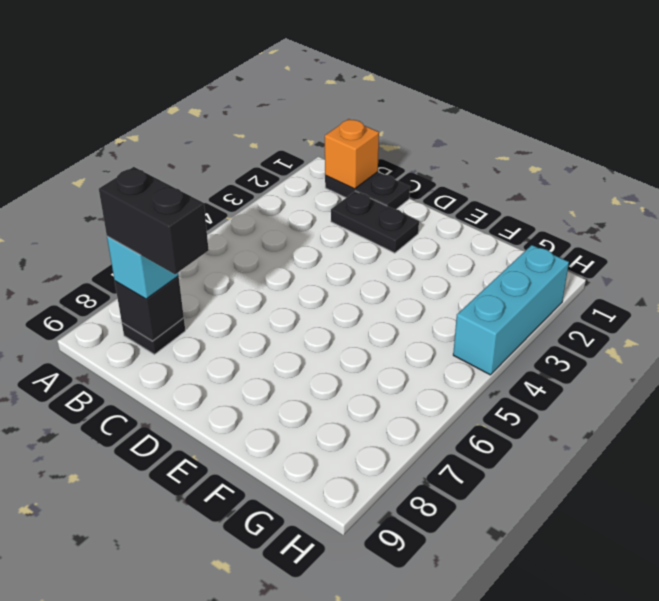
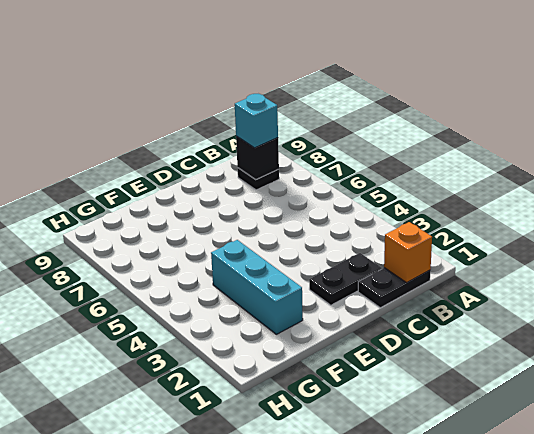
black brick B8:C8 level 4 -> none
cyan brick H2:H4 level 1 -> cyan brick F2:F4 level 1

